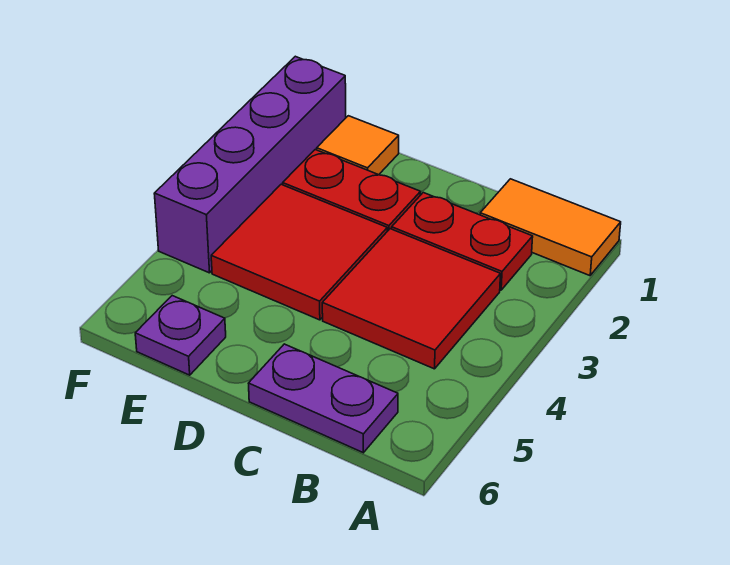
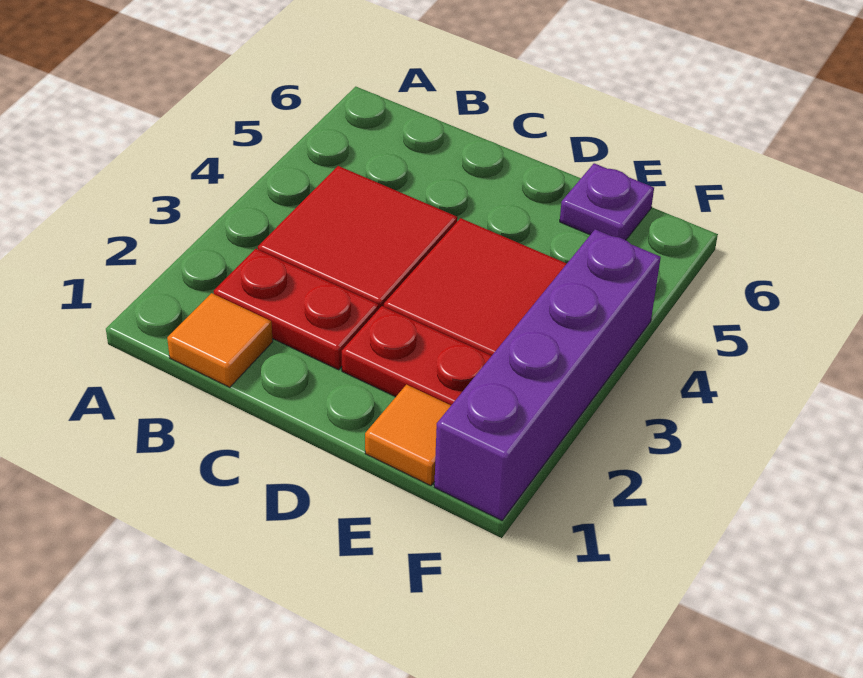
orange tile A1:B1 level 1 -> orange tile B1 level 1
purple plate B6:C6 level 1 -> none

